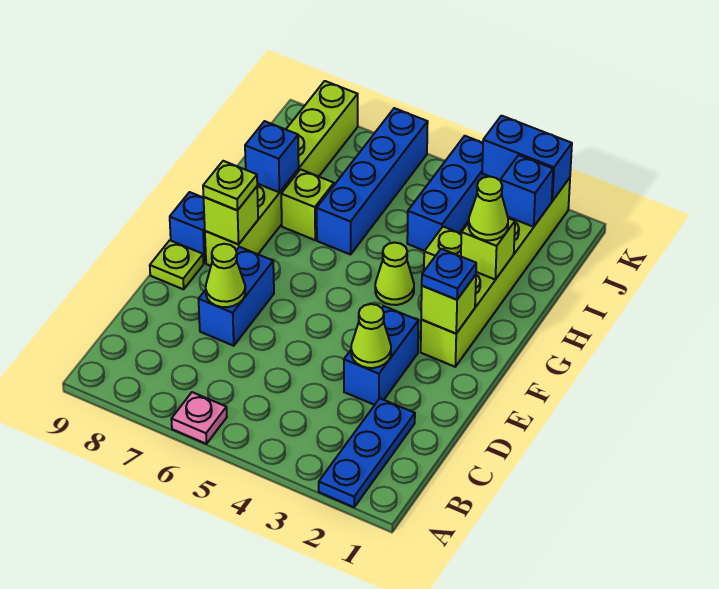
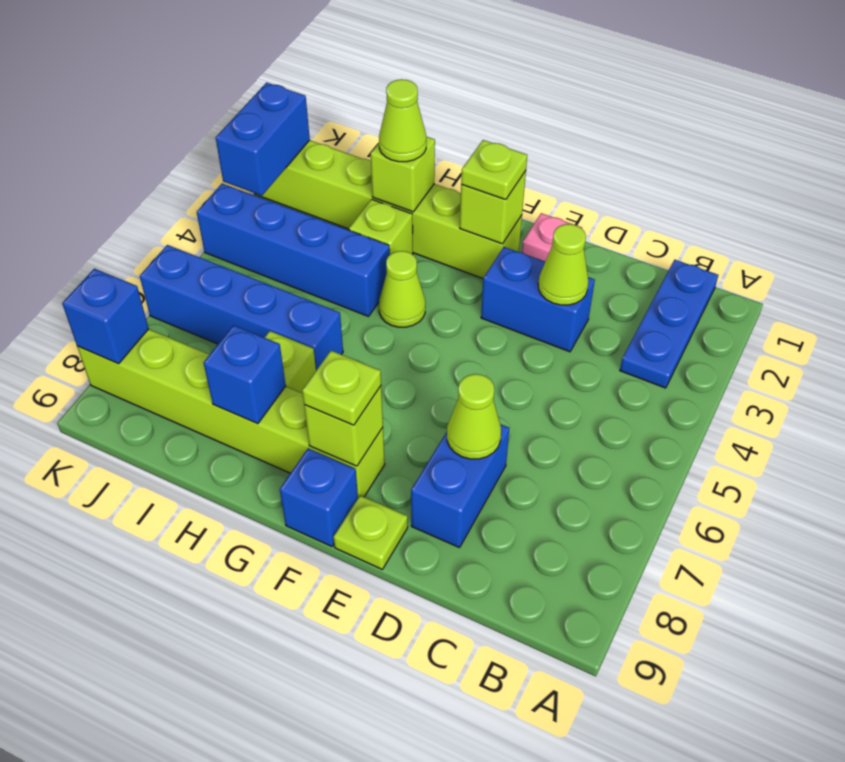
blue plate A2:C2 level 1 -> blue plate B1:B3 level 1
pink plate A6 level 1 -> pink plate E1 level 1
blue brick D7:E7 level 1 -> blue brick D7:D8 level 1
blue plate F2 level 3 -> lime plate F2 level 3
blue brick I4:K4 level 1 -> blue brick H4:K4 level 1
blue brick J2 level 2 -> blue brick K8 level 2

